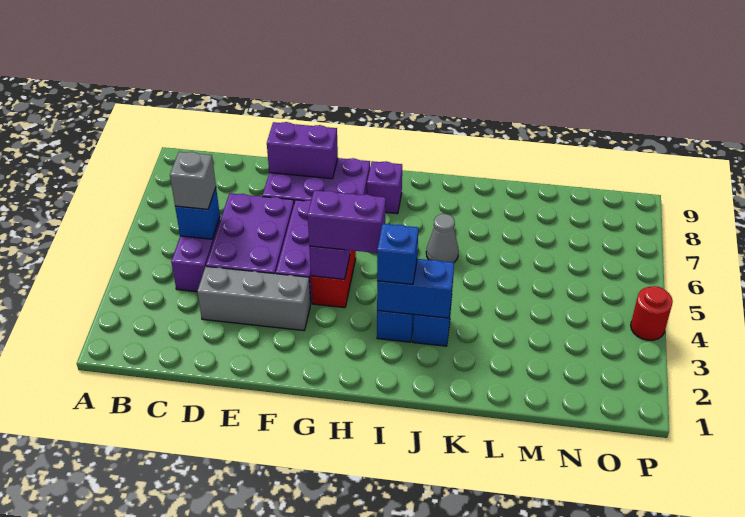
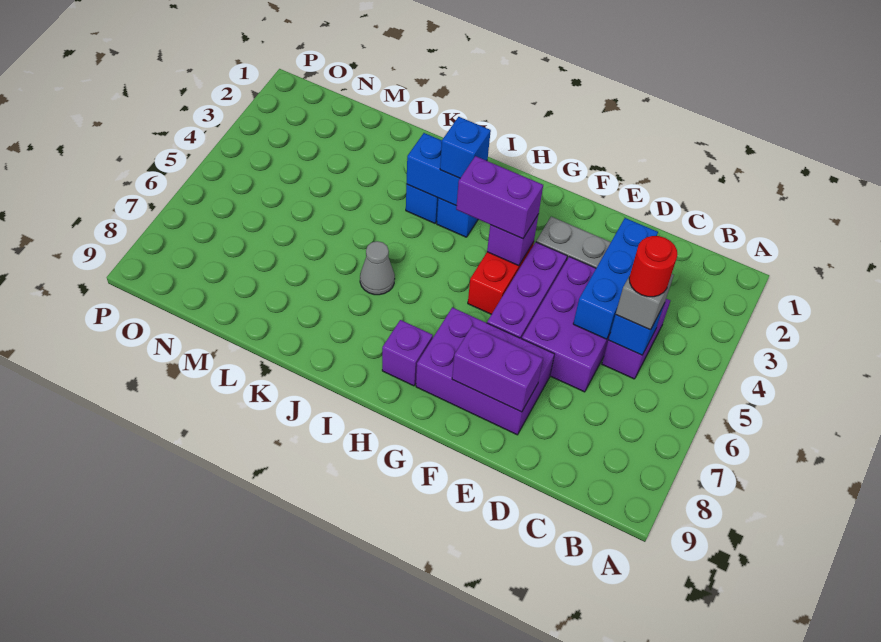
none -> blue brick D3:D5 level 2
red round brick P4 level 1 -> red round brick C5 level 4

